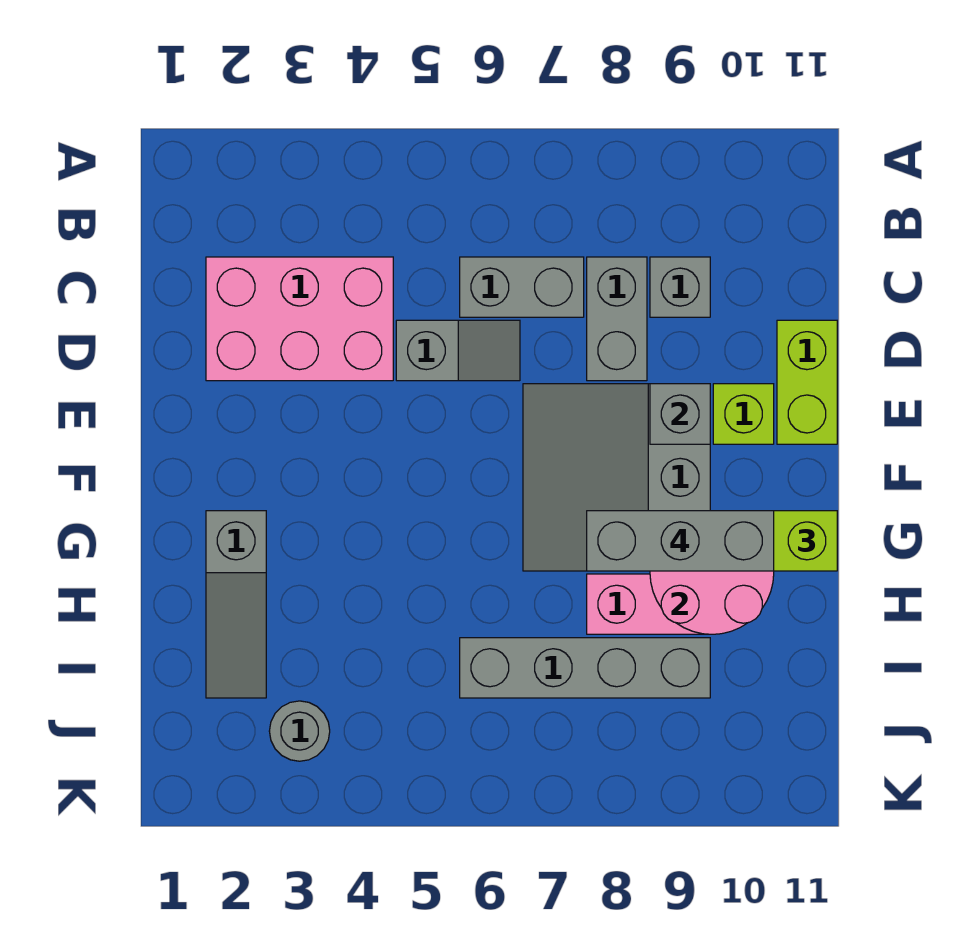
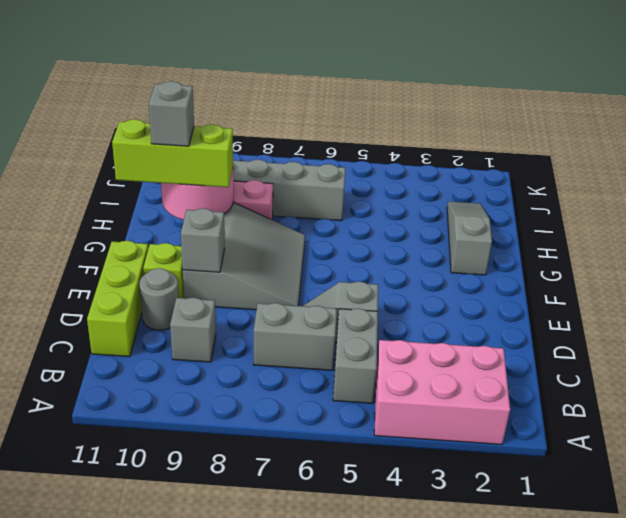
pink brick C2:D4 level 1 -> pink brick A2:B4 level 1
grey brick C8:D8 level 1 -> grey brick B5:C5 level 1
lime brick D11:E11 level 1 -> lime brick C11:E11 level 1
grey brick G8:G10 level 4 -> grey brick G10 level 4
grey round brick J3 level 1 -> grey round brick D10 level 1

